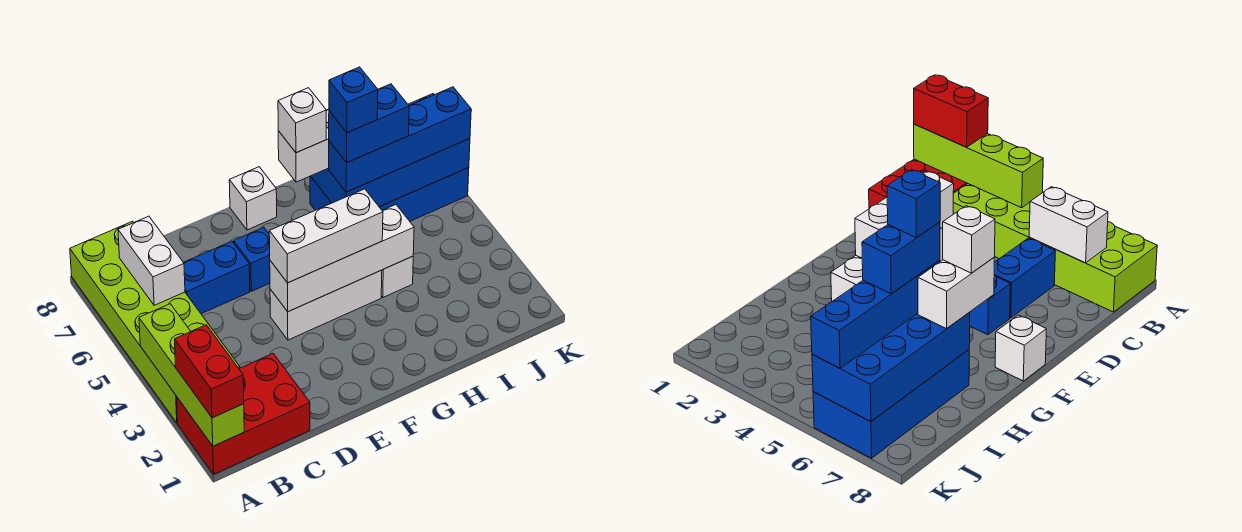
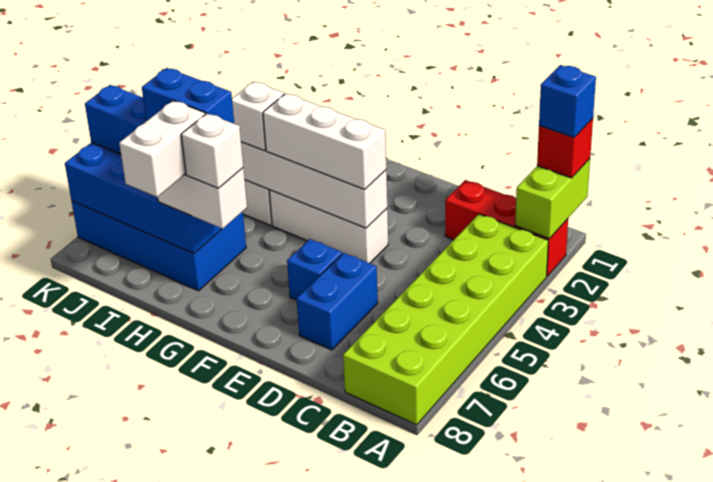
red brick A1:C2 level 1 -> red brick A2:C2 level 1
lime brick A1:A4 level 2 -> lime brick A1:A2 level 2
red brick A1:A2 level 3 -> red brick A1 level 3
white brick B6:B7 level 2 -> white brick H7:H8 level 4
blue brick C6:D6 level 1 -> blue brick D6:D7 level 1
white brick F8 level 1 -> white brick H4 level 3
blue brick H6 level 5 -> blue brick A1 level 4

